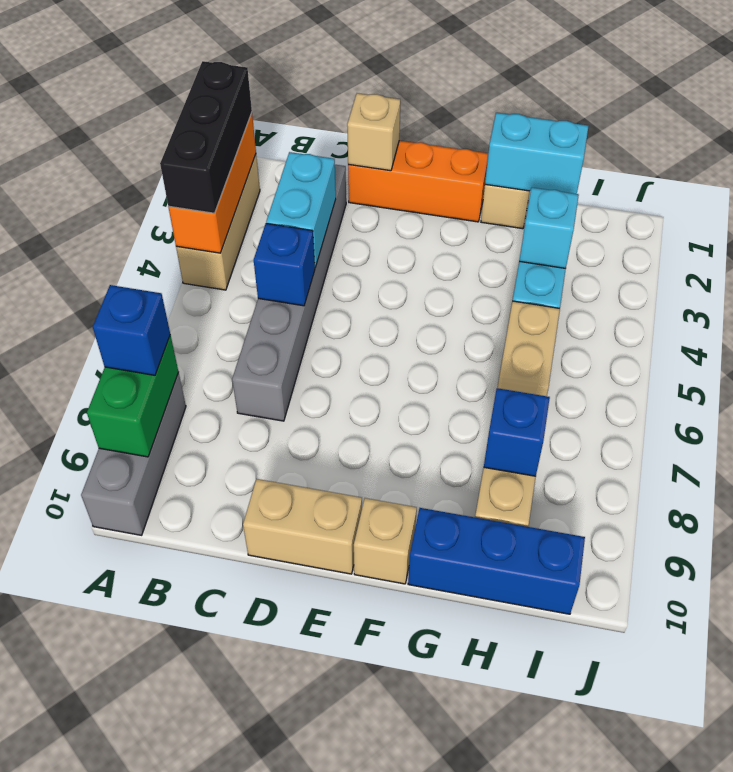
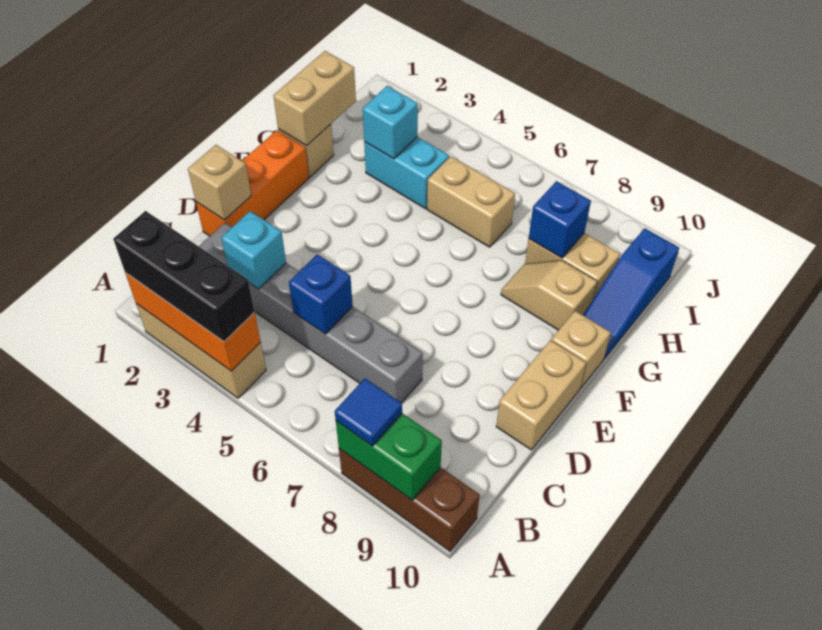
grey brick A8:A10 level 1 -> brown brick A8:A10 level 1
blue brick A8 level 3 -> blue tile A8 level 3
cyan brick C3:C4 level 2 -> cyan brick C3 level 2
cyan brick G1:H1 level 2 -> tan brick G1:H1 level 2
none -> tan slope G8:G9 level 1 top 9
blue brick G10:I10 level 1 -> blue slope G10:I10 level 1 top I

